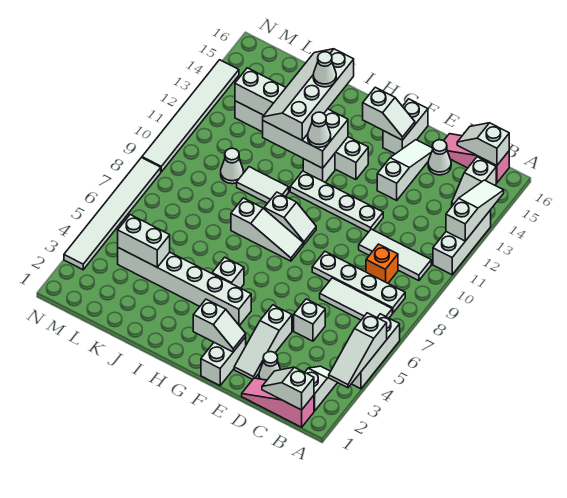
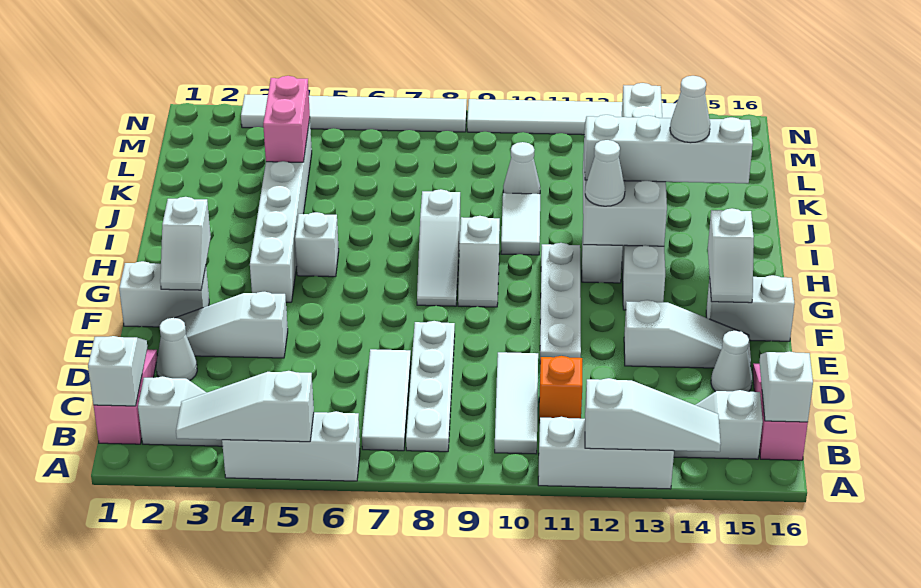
orange brick C9 level 1 -> orange brick C11 level 1
white brick D5 level 1 -> none
white brick K4:L4 level 2 -> pink brick K4:L4 level 2

